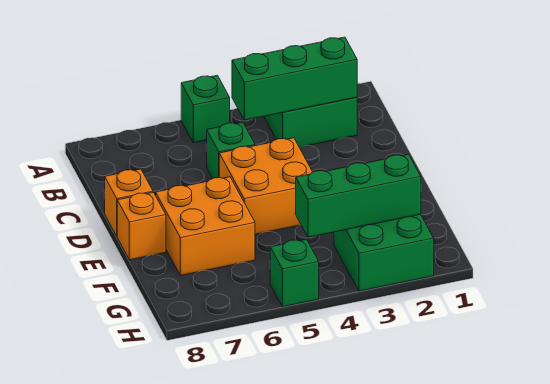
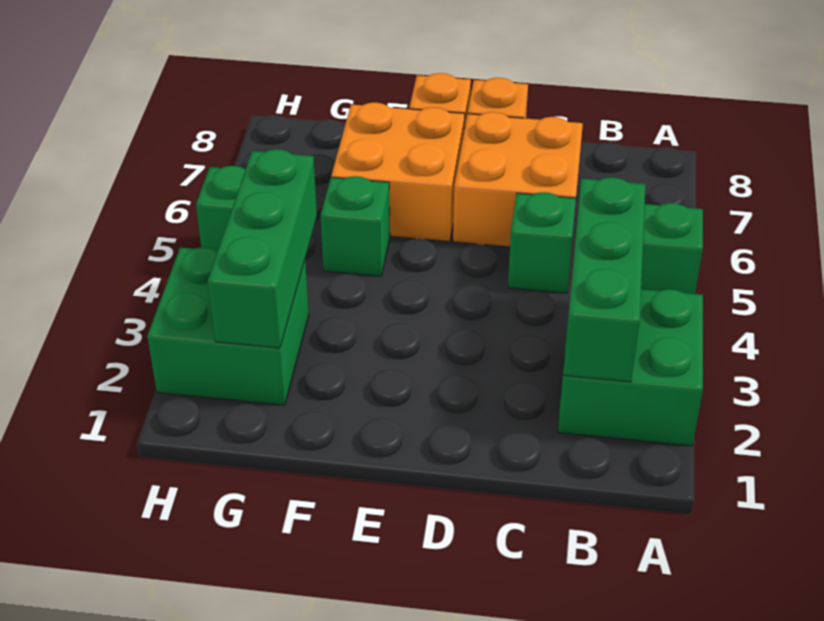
orange brick D4:E5 level 1 -> orange brick C6:D7 level 1
none -> green brick F5 level 1

